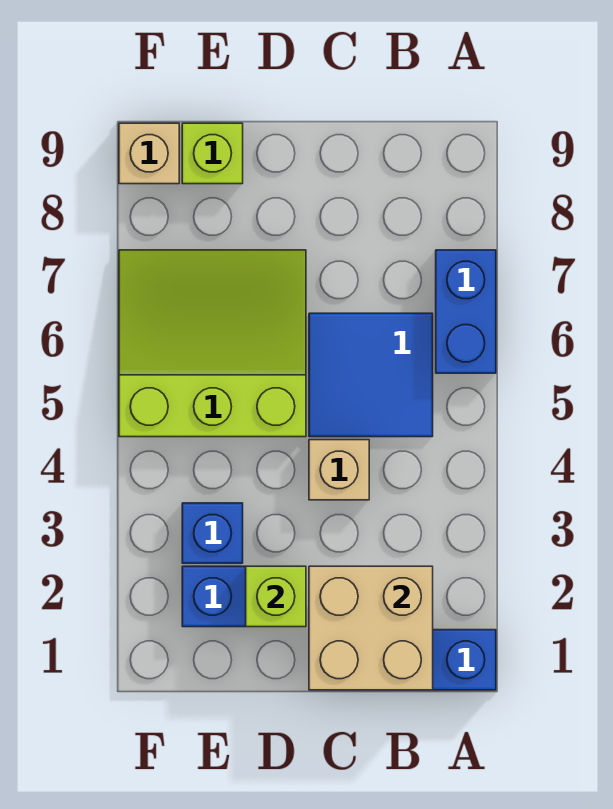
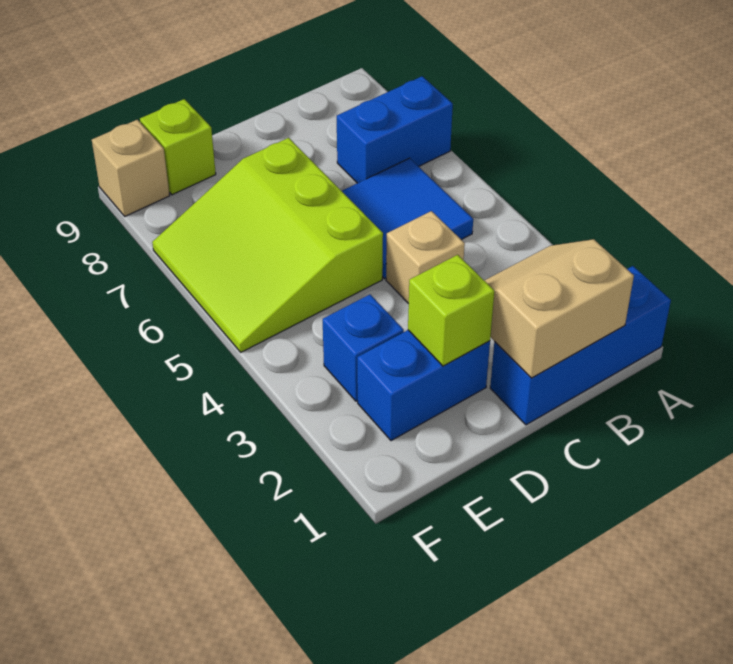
blue brick A6:A7 level 1 -> blue brick A7:B7 level 1
tan brick B1:C2 level 2 -> tan slope B1:C2 level 2 top 1
lime slope D5:F7 level 1 top 5 -> lime slope D5:F7 level 1 top D

